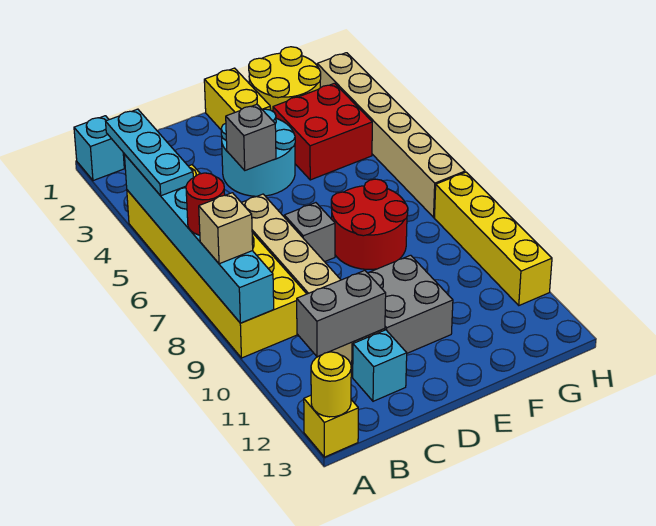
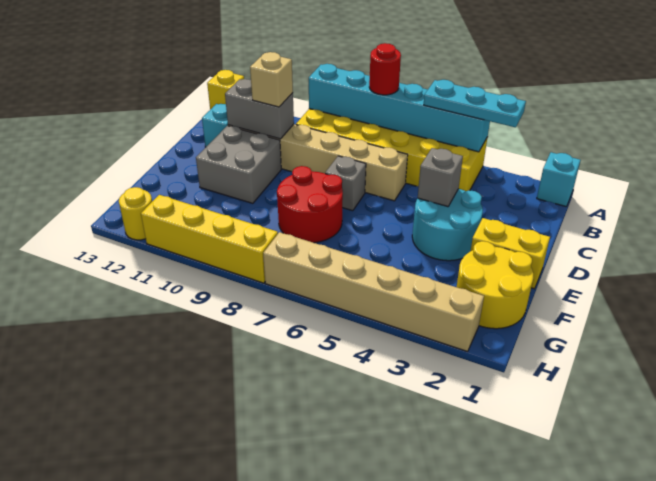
tan brick A8 level 3 -> tan brick C10 level 3
yellow round brick A13 level 2 -> yellow round brick H12 level 1
grey brick B11:C11 level 2 -> grey brick C10:C11 level 2
red brick F3:G4 level 1 -> none

